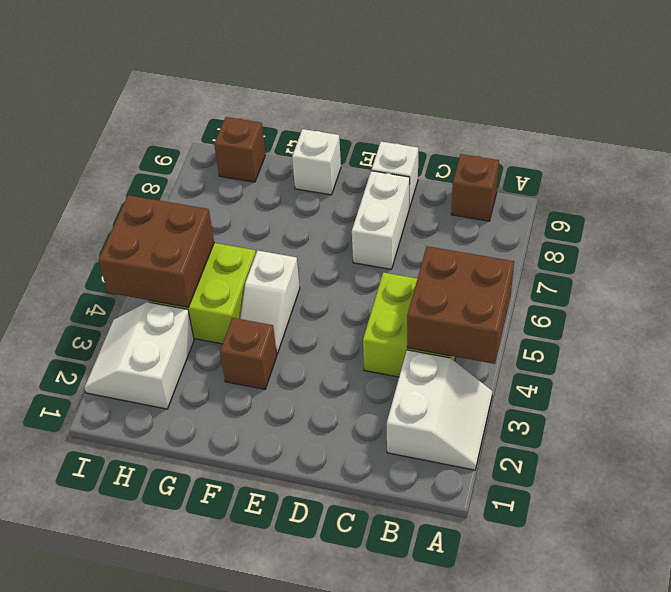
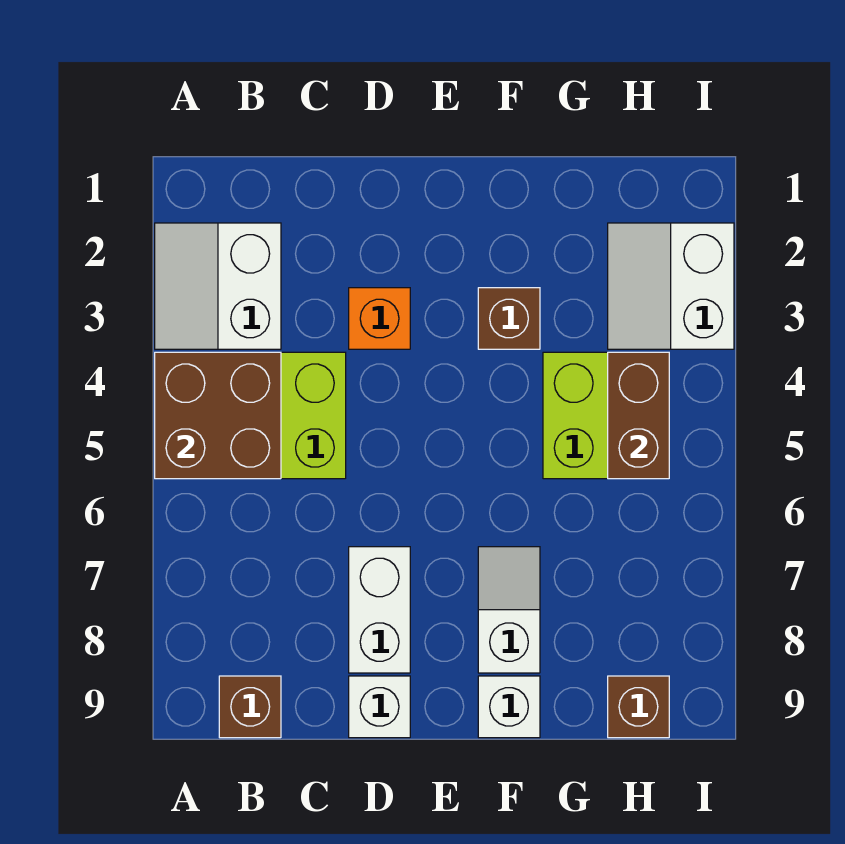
none -> orange brick D3 level 1
white slope F4:F5 level 1 top 5 -> white slope F7:F8 level 1 top 8
white slope H2:I3 level 1 top H -> white slope H2:I3 level 1 top I
brown brick H4:I5 level 2 -> brown brick H4:H5 level 2

